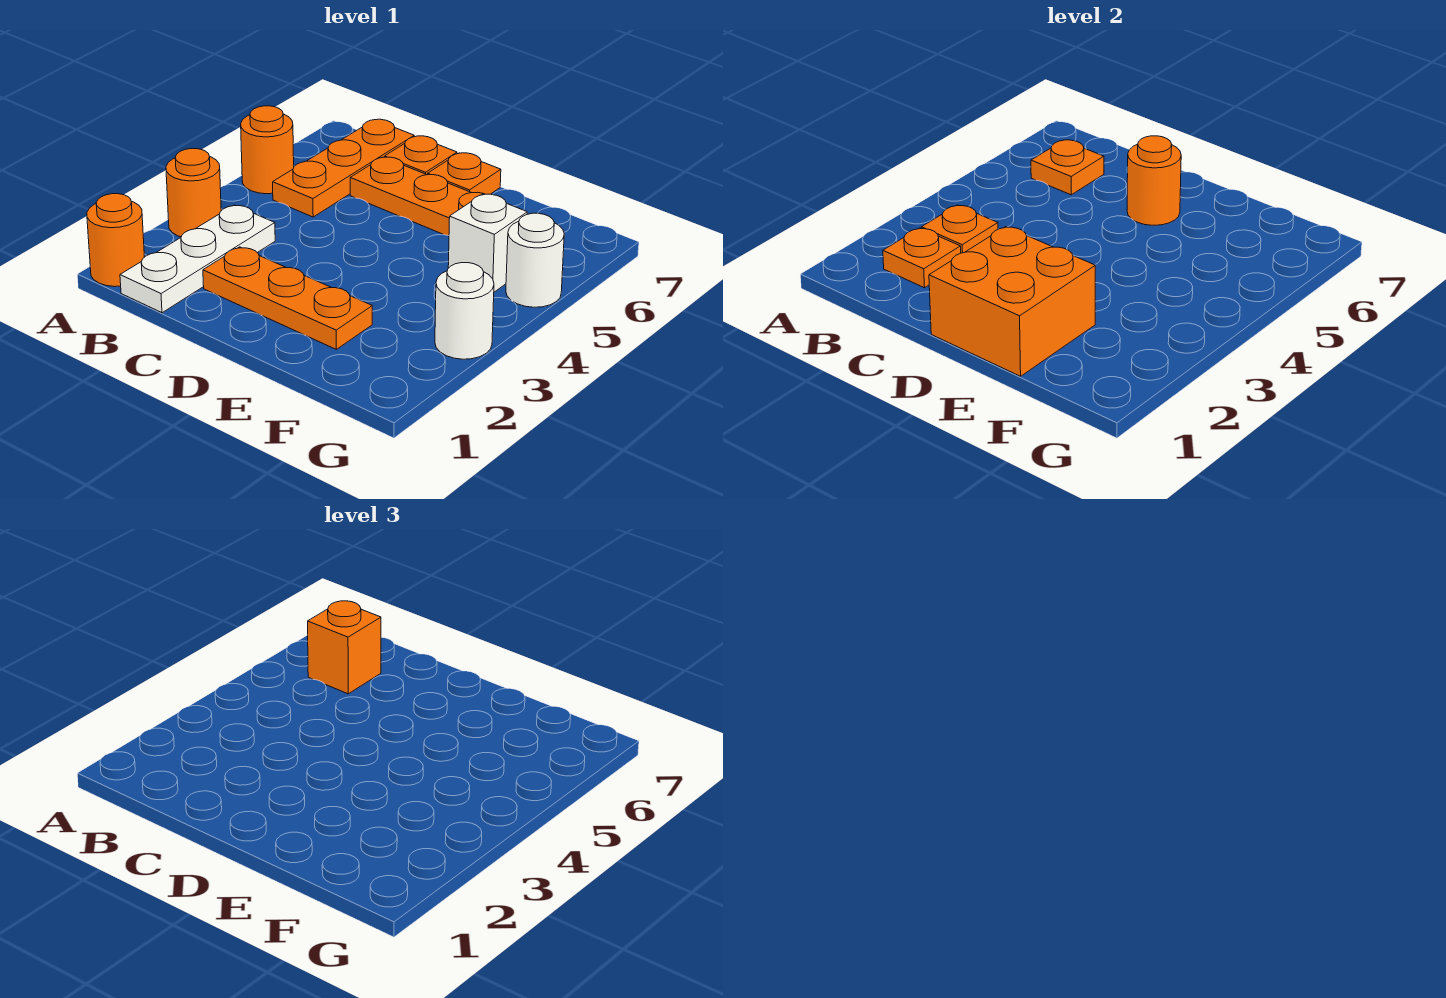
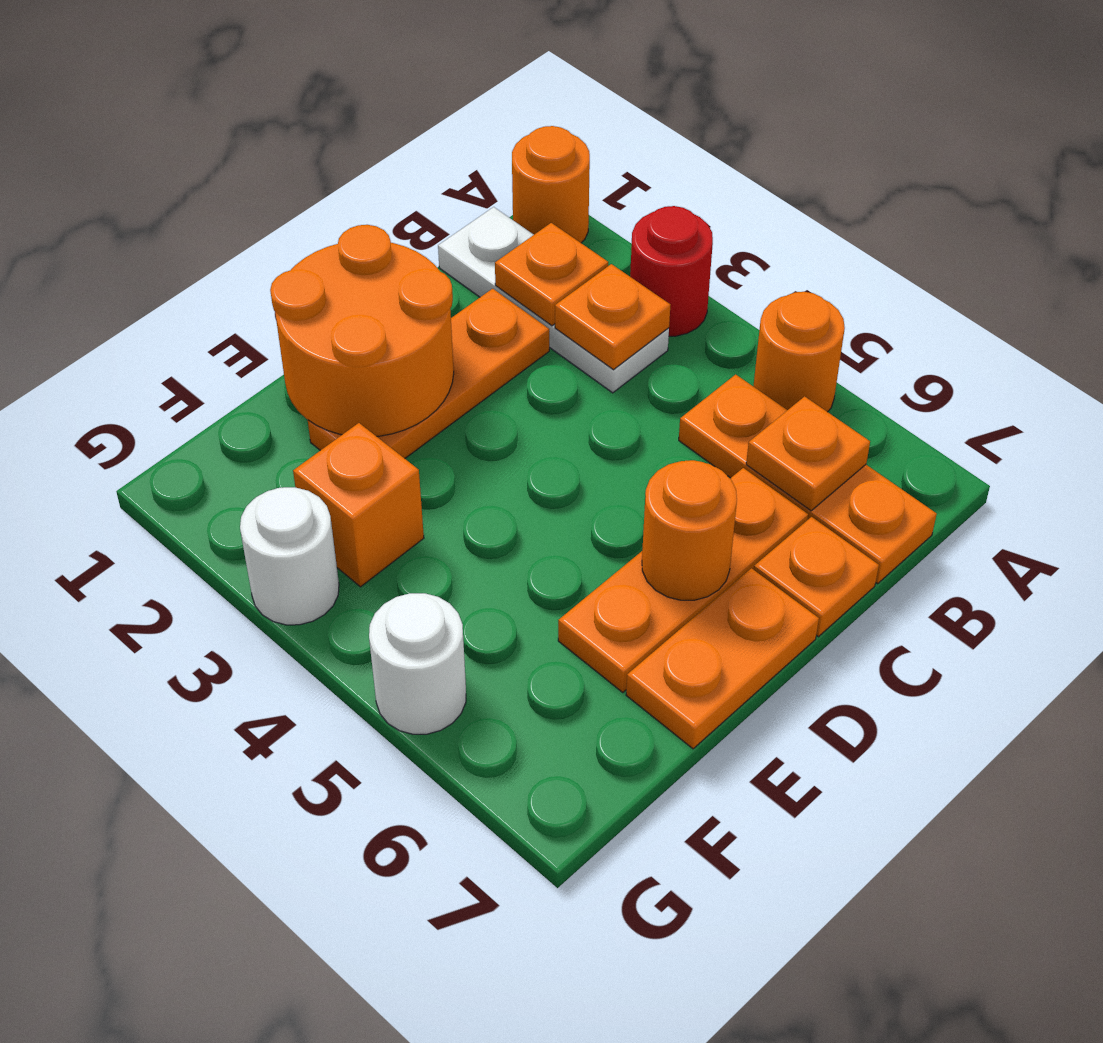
orange round brick A3 level 1 -> red round brick A3 level 1
orange brick B6 level 3 -> orange brick F3 level 1
orange brick D1:E2 level 2 -> orange round brick D1:E2 level 2
orange plate D7 level 1 -> orange plate D7:E7 level 1
white brick F5 level 1 -> none

